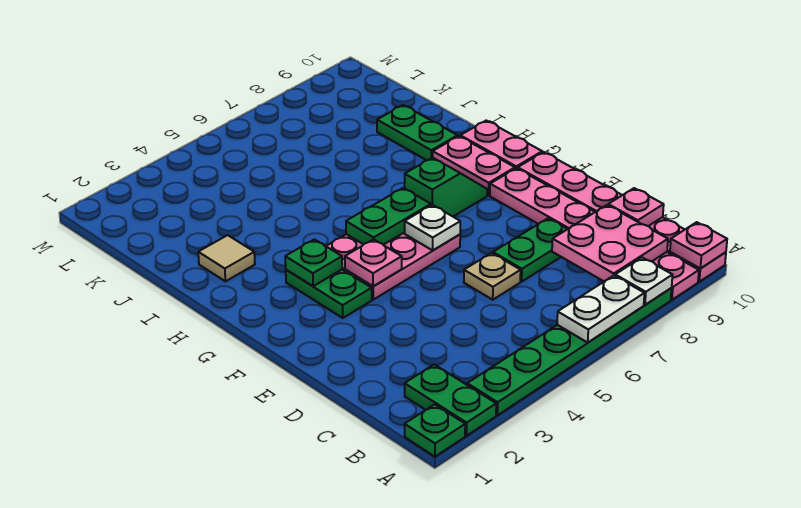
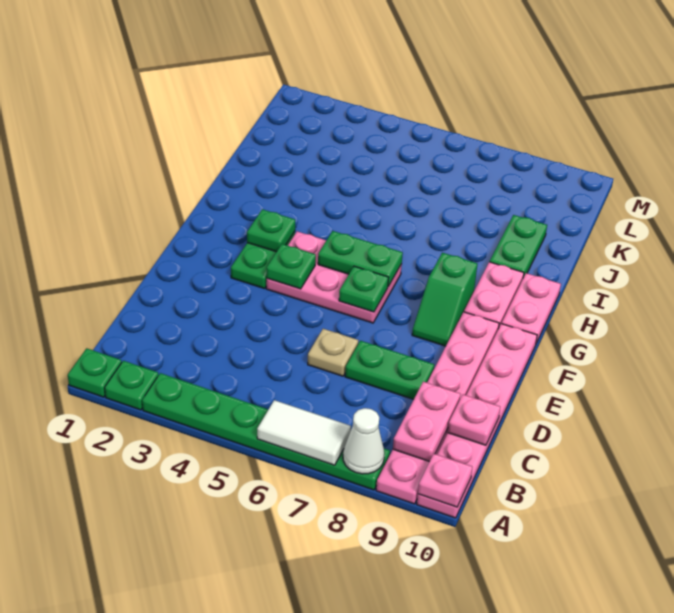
green plate A2:B2 level 1 -> green plate A2 level 1
white plate A6:A7 level 2 -> white tile A6:A7 level 2
white plate A8 level 2 -> white cone A8 level 2
pink plate B8:C9 level 2 -> pink plate B9:C9 level 2
pink plate F4 level 2 -> green plate F4 level 2
white plate F6 level 2 -> green plate F6 level 2
green slope G7:G8 level 1 top 7 -> green slope F8:G8 level 1 top G
tan tile I2 level 1 -> none

